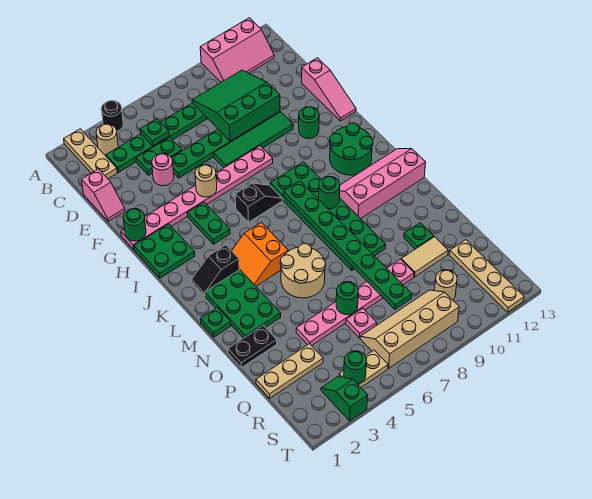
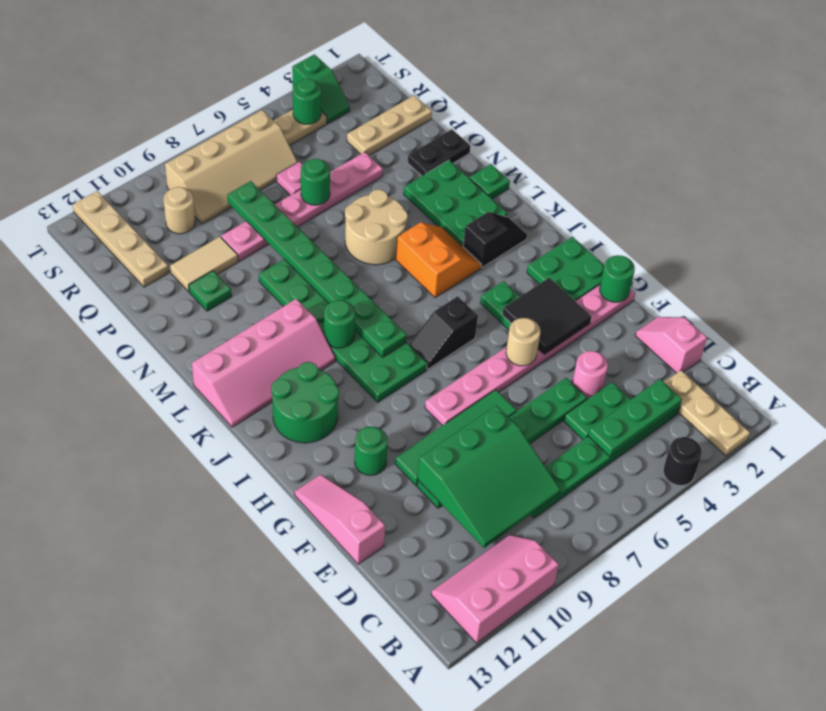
tan round brick B3 level 1 -> none
green plate C5 level 2 -> green plate C3:C5 level 2
none -> black tile G3:H4 level 2

